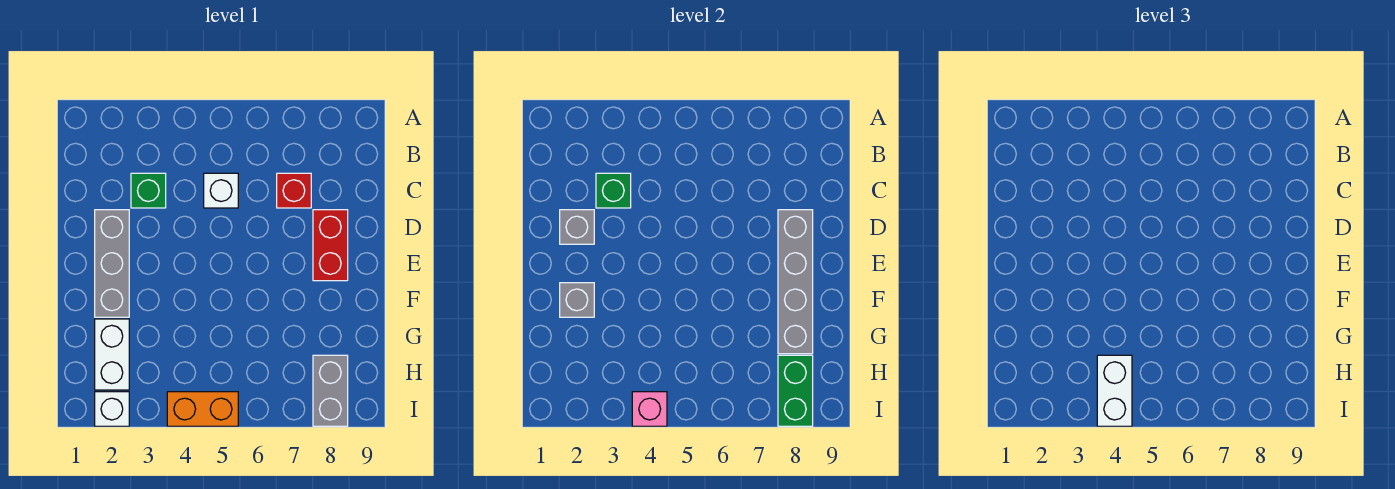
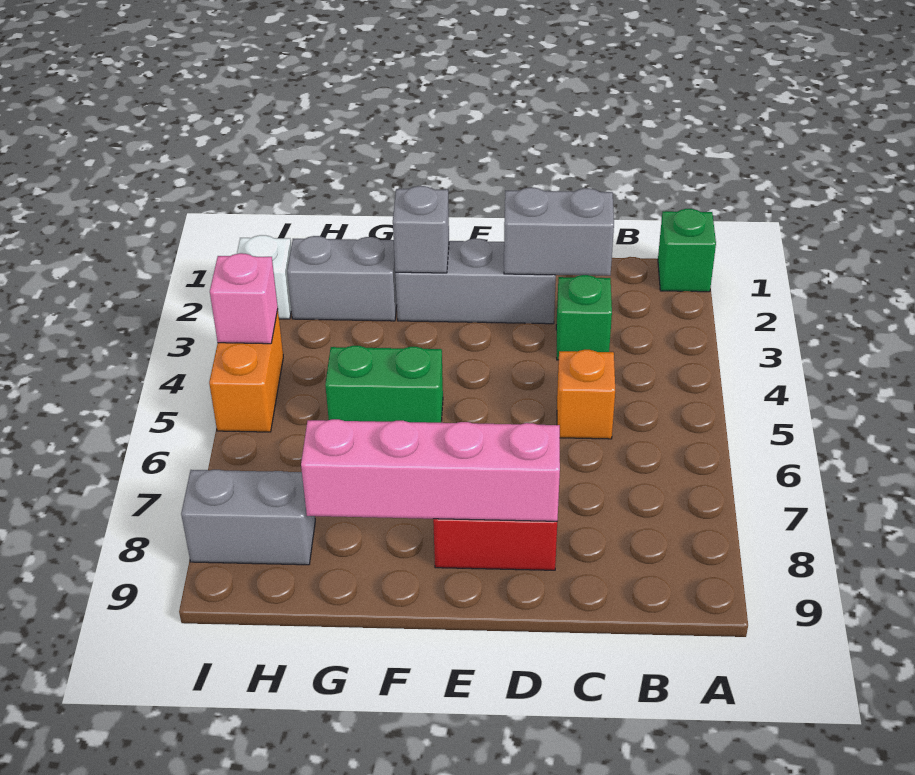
green brick C3 level 2 -> green brick A1 level 1
white brick C5 level 1 -> orange brick C5 level 1
red brick C7 level 1 -> none
grey brick D2 level 2 -> grey brick C2:D2 level 2
grey brick D8:G8 level 2 -> pink brick D8:G8 level 2
white brick G2:H2 level 1 -> grey brick G2:H2 level 1
white brick H4:I4 level 3 -> none
green brick H8:I8 level 2 -> green brick F5:G5 level 1

